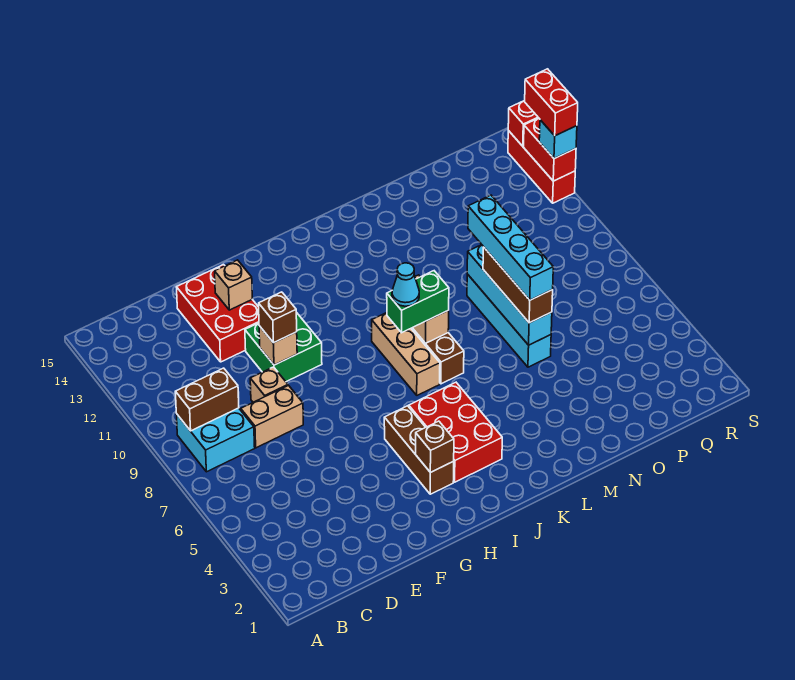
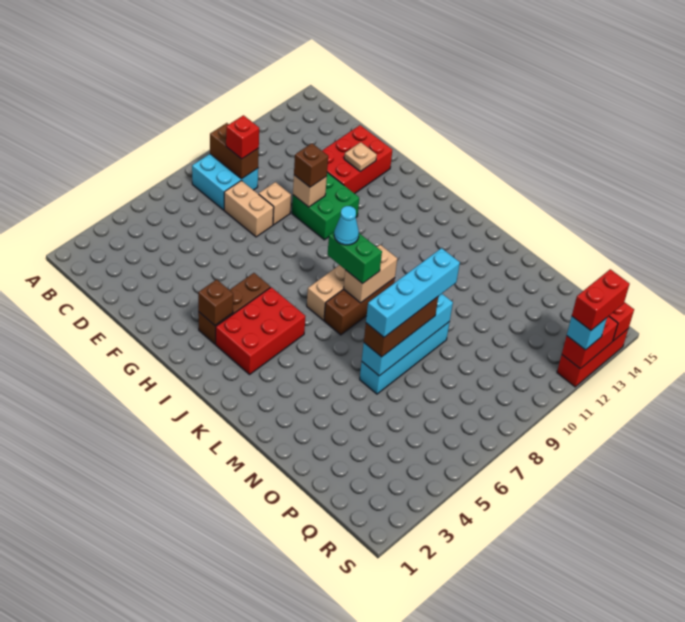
none -> red brick C9 level 3
tan brick F13 level 2 -> tan plate F13 level 2

